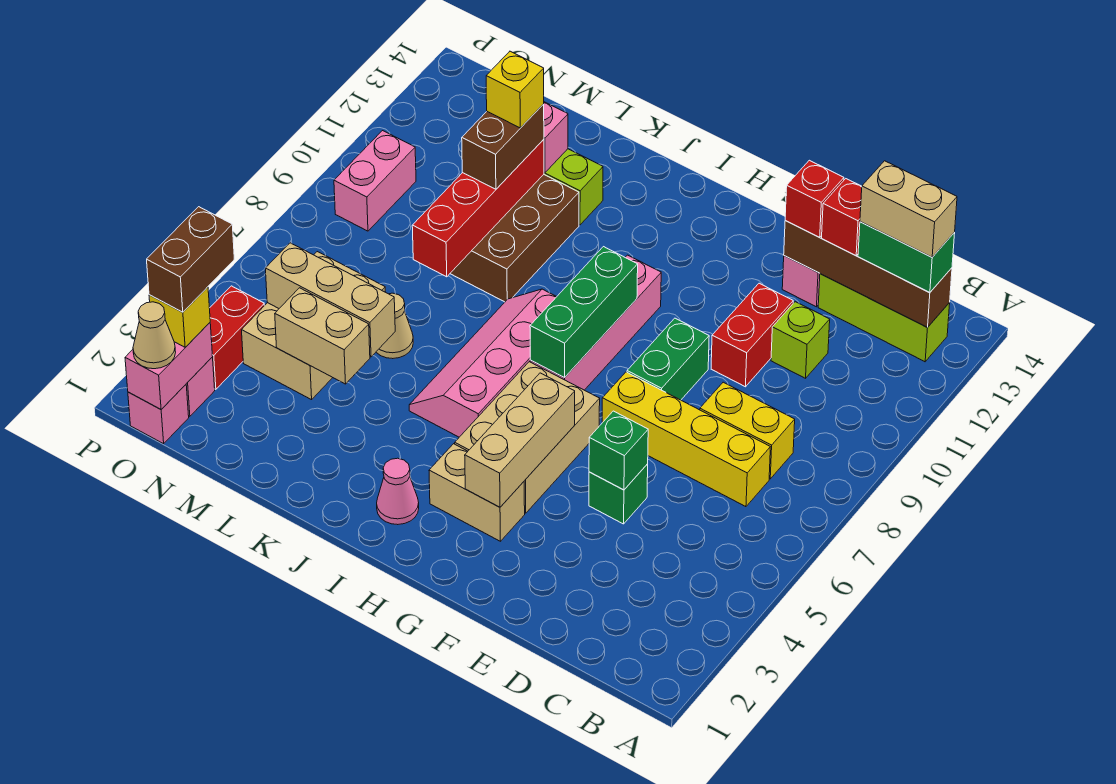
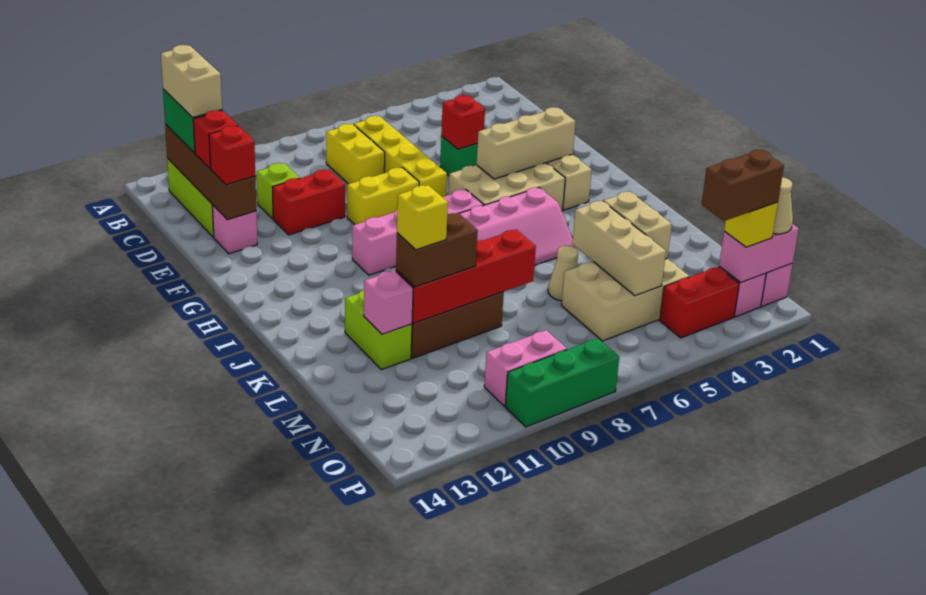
green brick E5 level 2 -> red brick E5 level 2
green brick F8:F9 level 1 -> yellow brick F8:F9 level 1
green brick H7:H9 level 2 -> green brick P8:P10 level 1
pink cone I2 level 1 -> none

